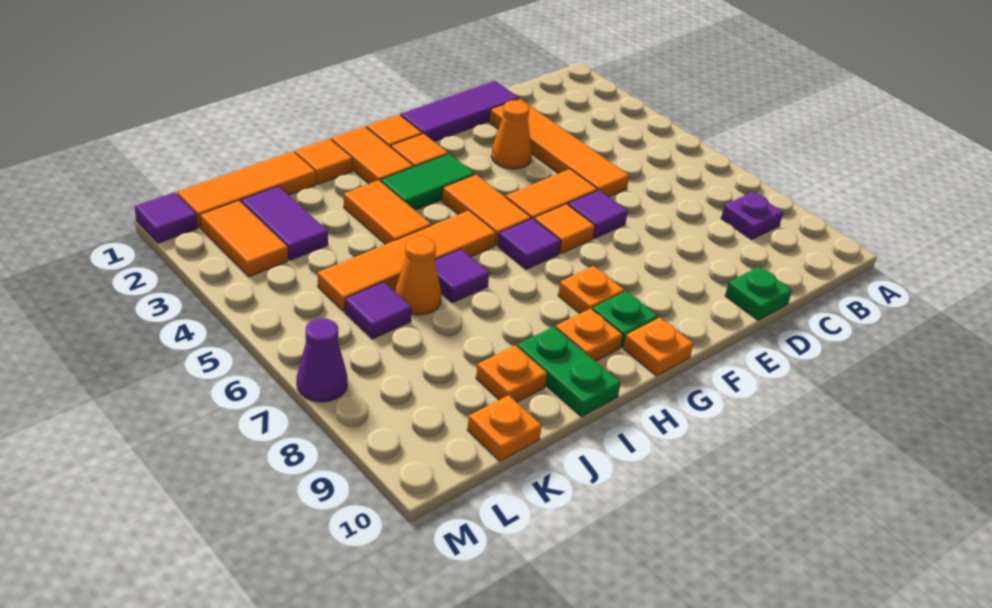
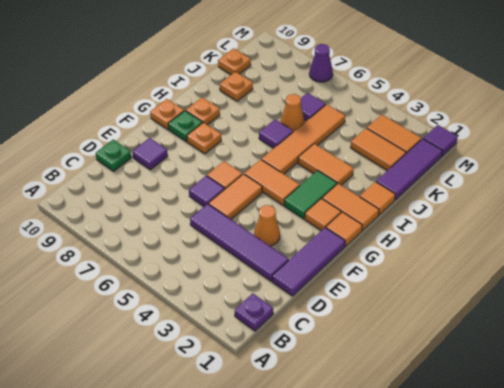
purple plate B8 level 1 -> purple plate B1 level 1
orange tile D2:D5 level 1 -> purple tile D2:D5 level 1
purple tile G6 level 1 -> purple tile E9 level 1
green plate I9:I10 level 1 -> none
orange tile J1:L1 level 1 -> purple tile J1:L1 level 1
purple tile K2:K3 level 1 -> orange tile K2:K3 level 1

